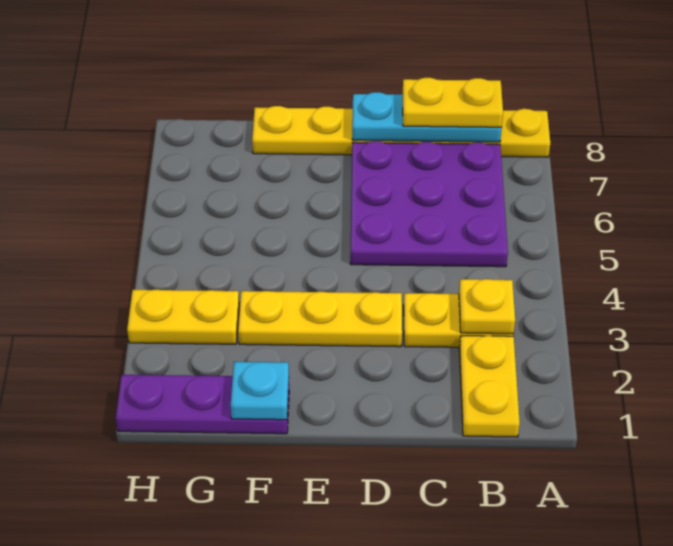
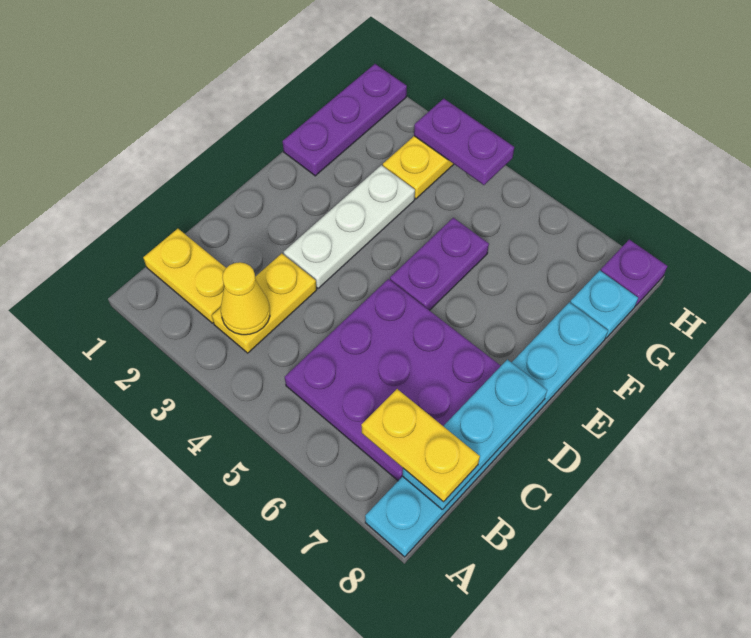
yellow plate A8:F8 level 1 -> cyan plate A8:F8 level 1
yellow plate B3 level 2 -> yellow cone B3 level 2
yellow plate B8:C8 level 3 -> yellow plate B7:B8 level 3
yellow plate D3:F3 level 1 -> white plate D3:F3 level 1
none -> purple plate E5:F5 level 1
cyan plate F1 level 2 -> cyan plate G8 level 1
none -> purple plate H3:H4 level 2
none -> purple plate H8 level 1

